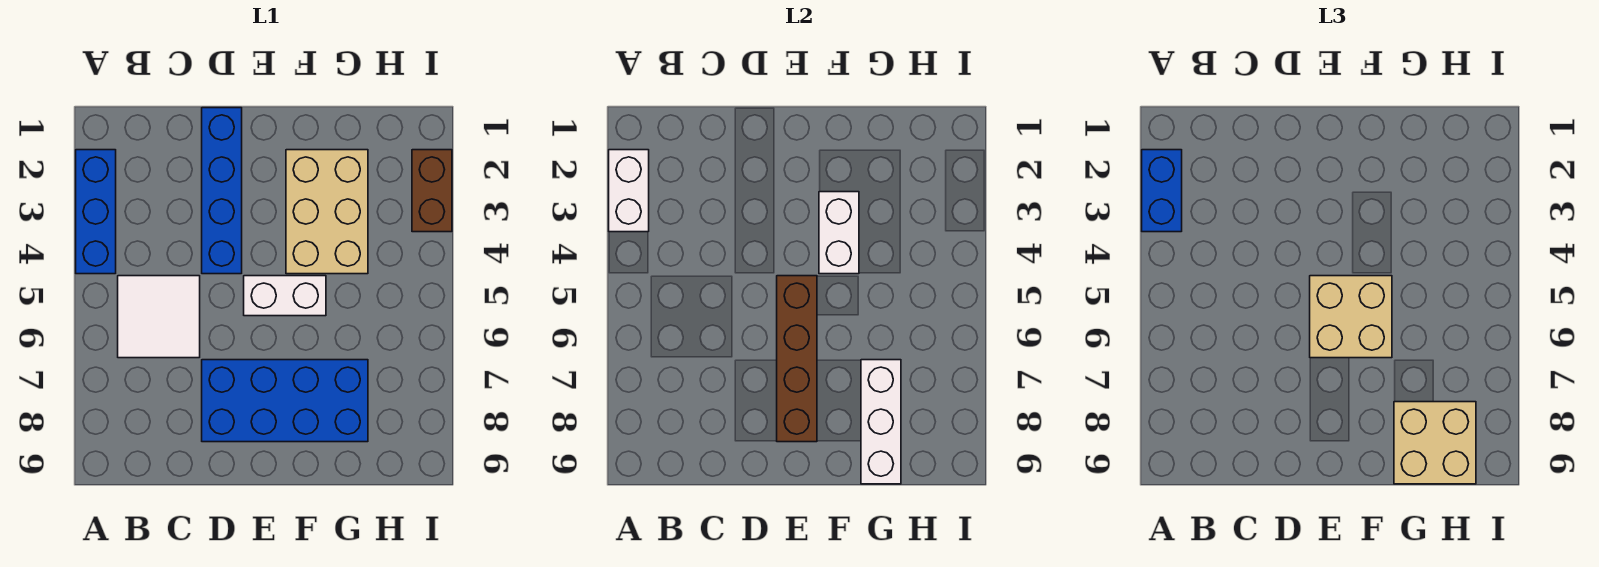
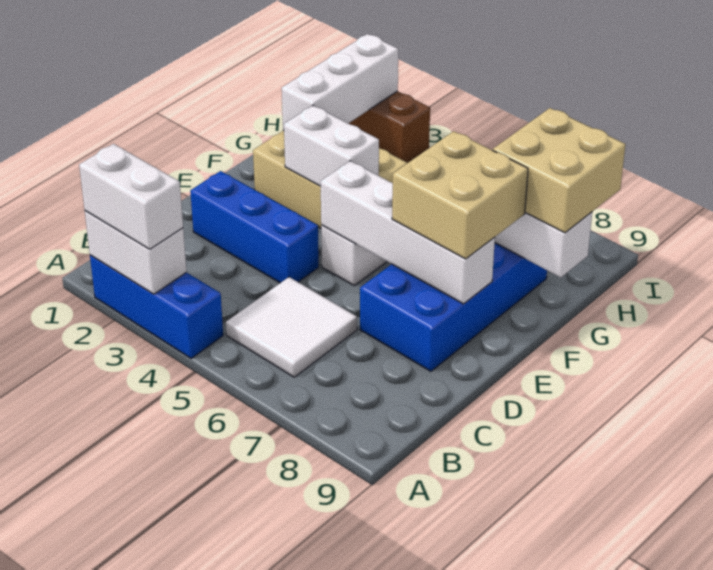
blue brick A2:A3 level 3 -> white brick A2:A3 level 3
blue brick D1:D4 level 1 -> blue brick D2:D4 level 1
brown brick E5:E8 level 2 -> white brick E5:E8 level 2
tan brick E5:F6 level 3 -> tan brick E7:F8 level 3
none -> white brick G2:I2 level 2

